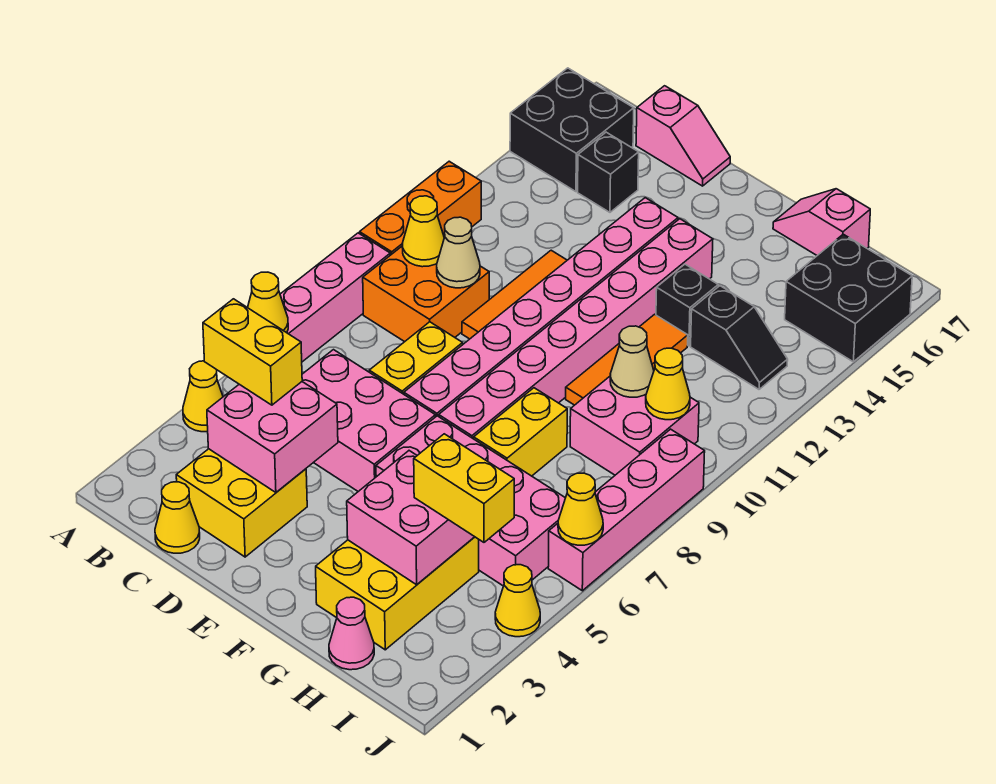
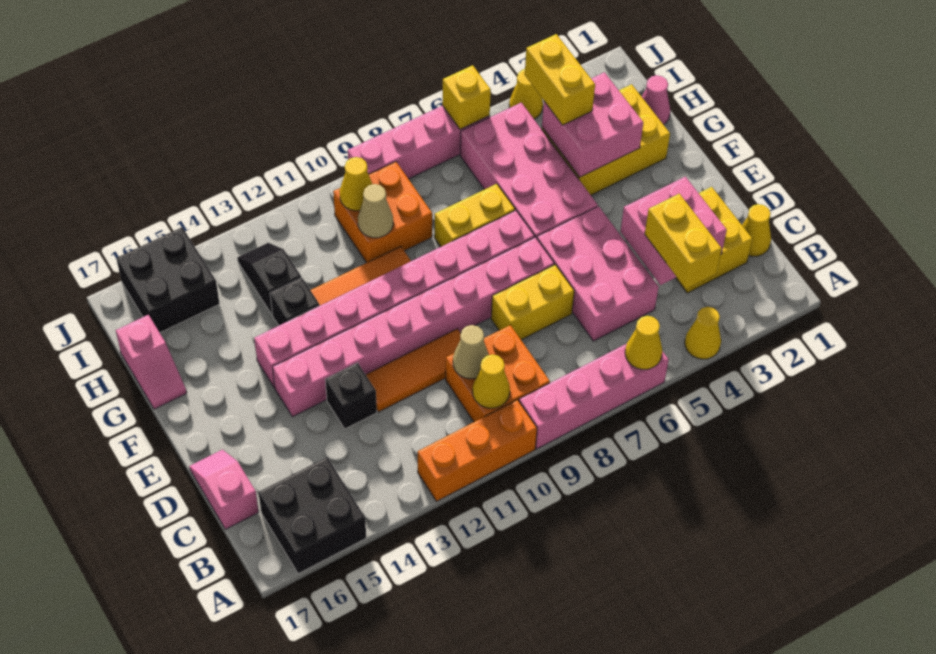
black brick C15 level 1 -> black brick D13 level 1
pink brick H9:I10 level 1 -> orange brick H9:I10 level 1
yellow cone J6 level 2 -> yellow brick J6 level 2

